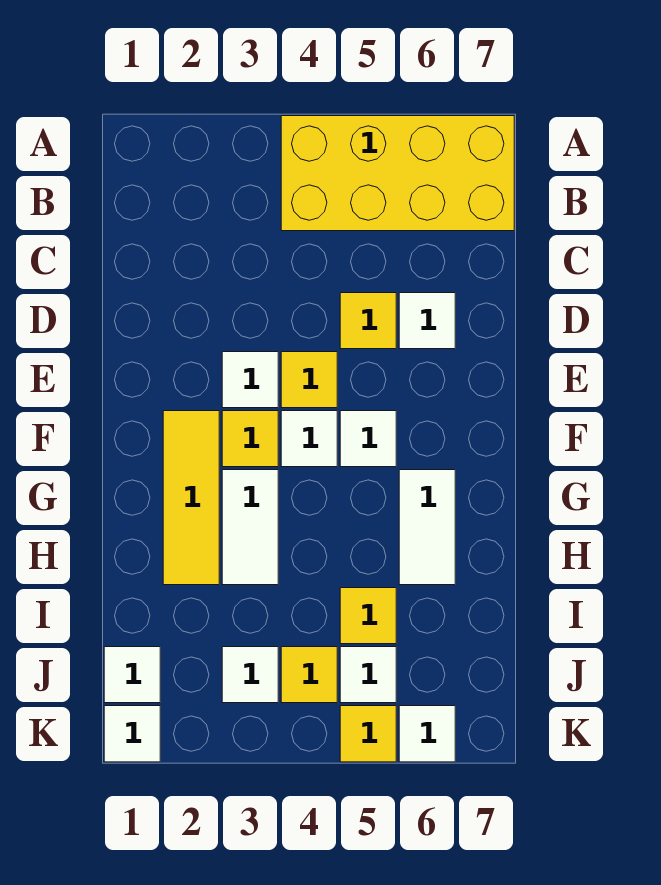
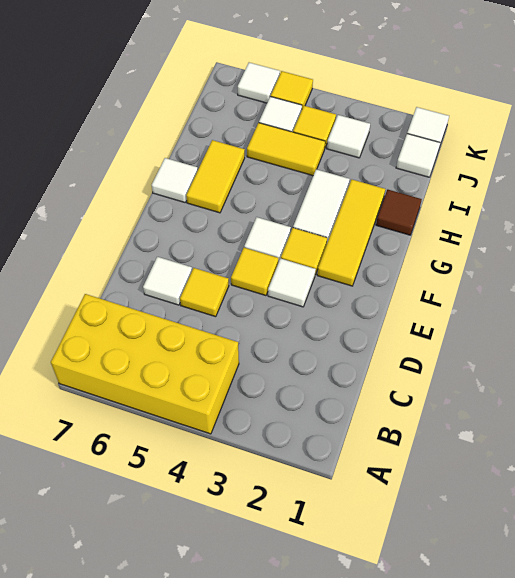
white tile F5 level 1 -> white tile G7 level 1
white tile G6:H6 level 1 -> yellow tile G6:H6 level 1
none -> brown tile H1 level 1
yellow tile I5 level 1 -> yellow tile I4:I5 level 1

